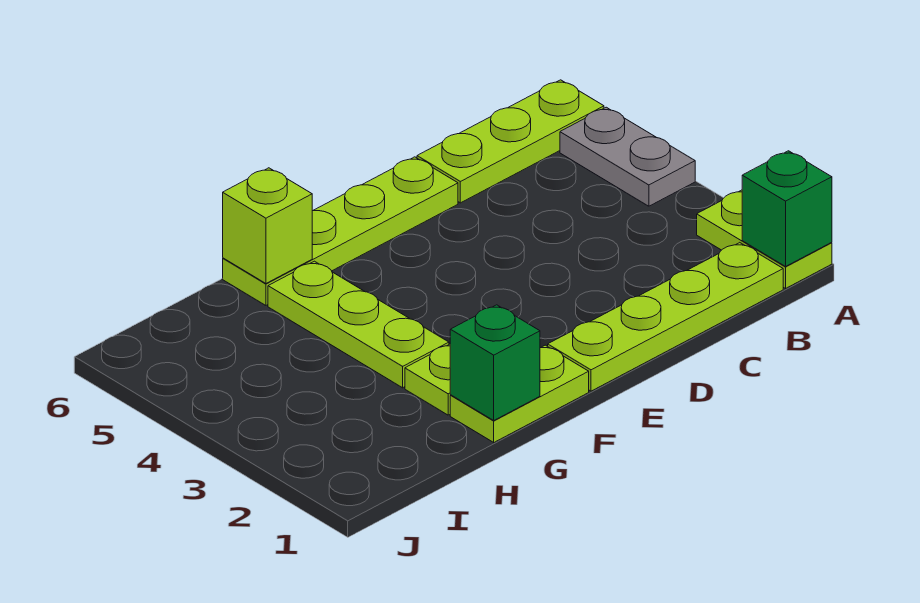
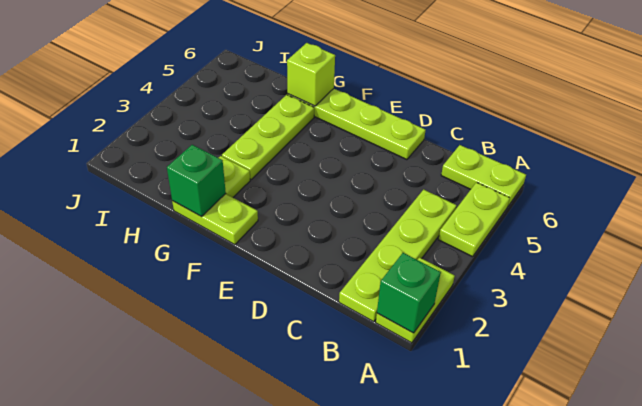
grey plate A4:A5 level 1 -> lime plate A4:A5 level 1
lime plate A6:C6 level 1 -> lime plate A6:B6 level 1
lime plate B1:E1 level 1 -> lime plate B1:B4 level 1

